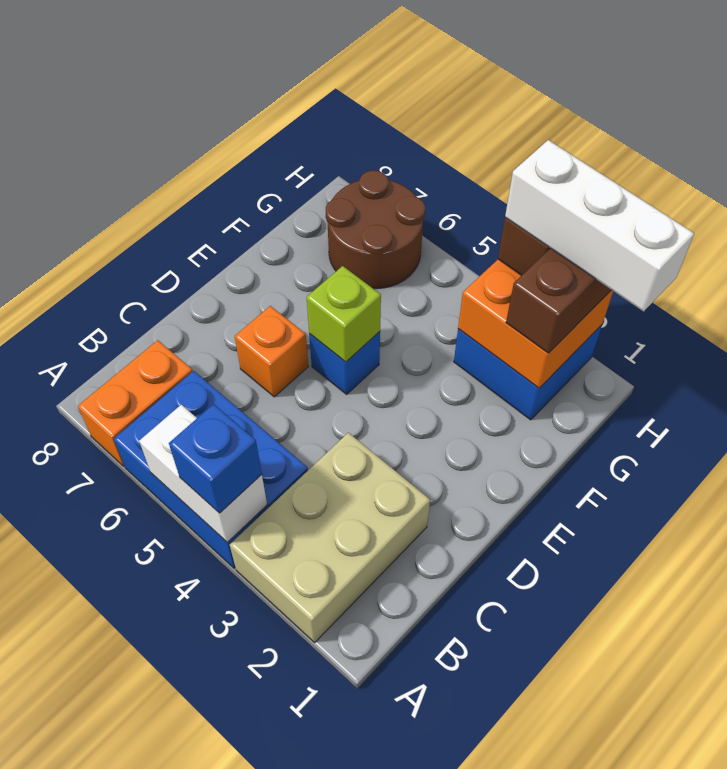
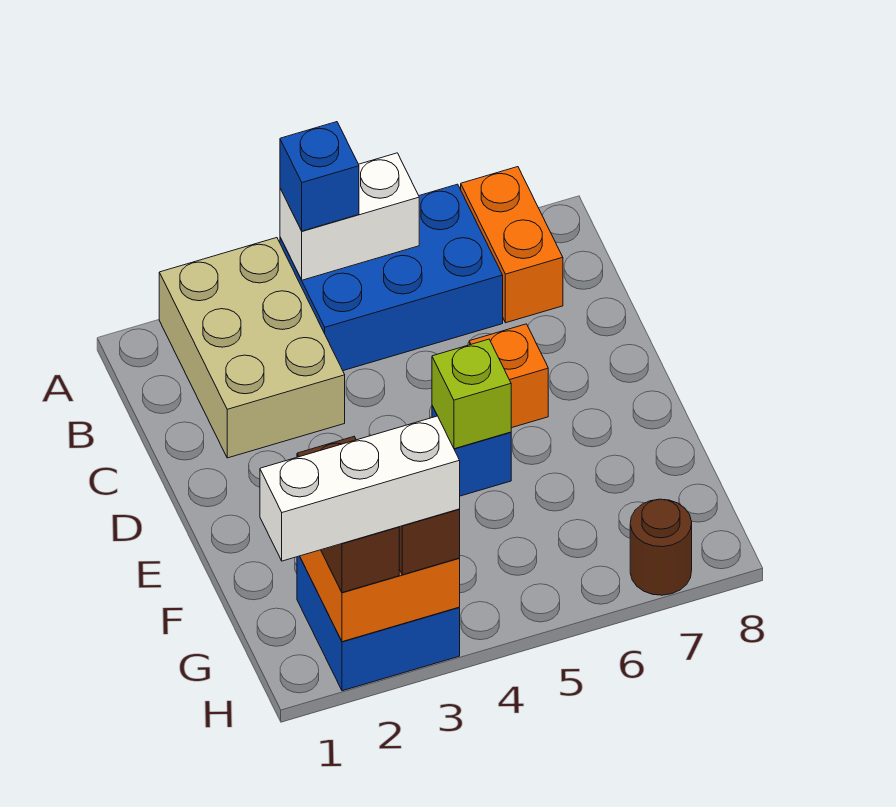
brown round brick G6:H7 level 1 -> brown round brick H7 level 1

